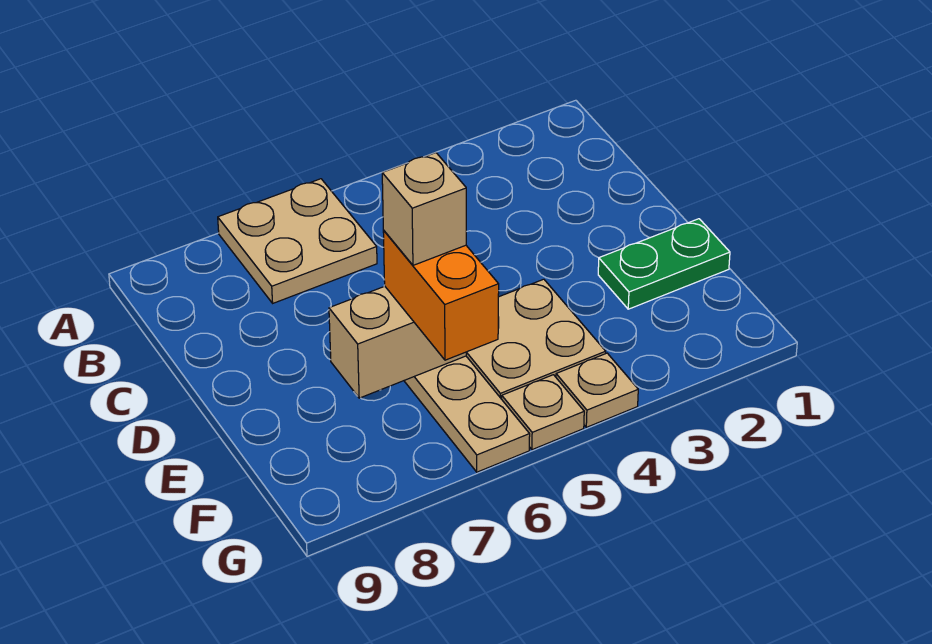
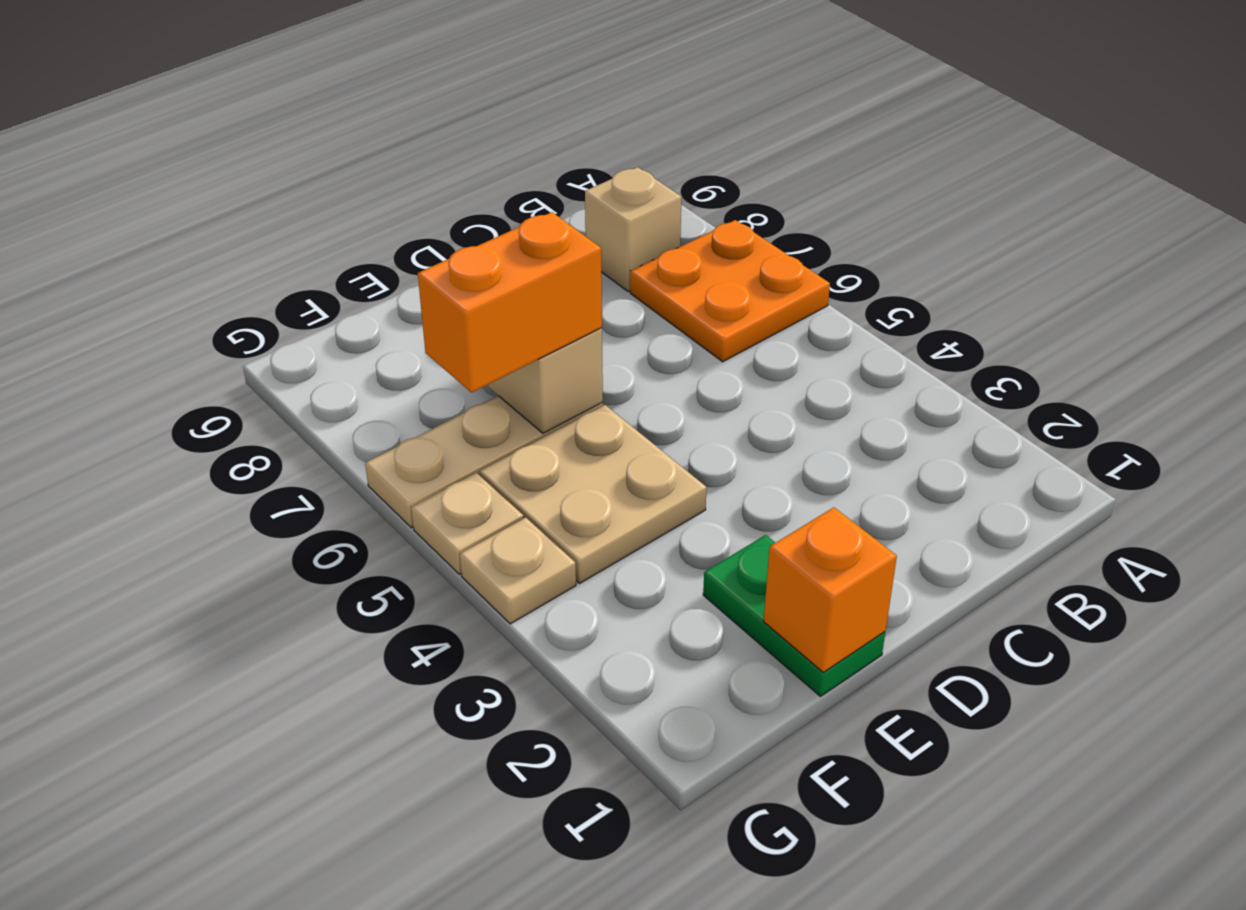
tan plate A6:B7 level 1 -> orange plate A6:B7 level 1
none -> orange brick E1 level 2
tan brick E6 level 4 -> tan brick B8 level 1

